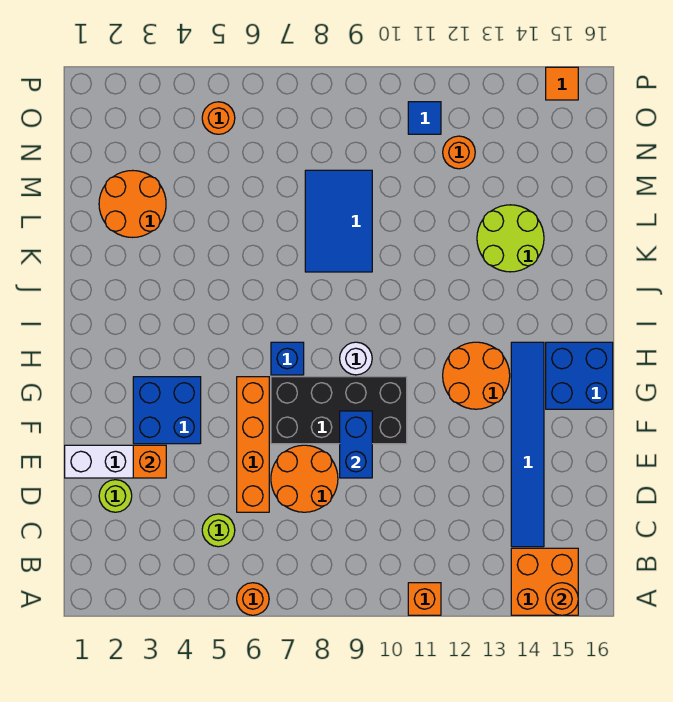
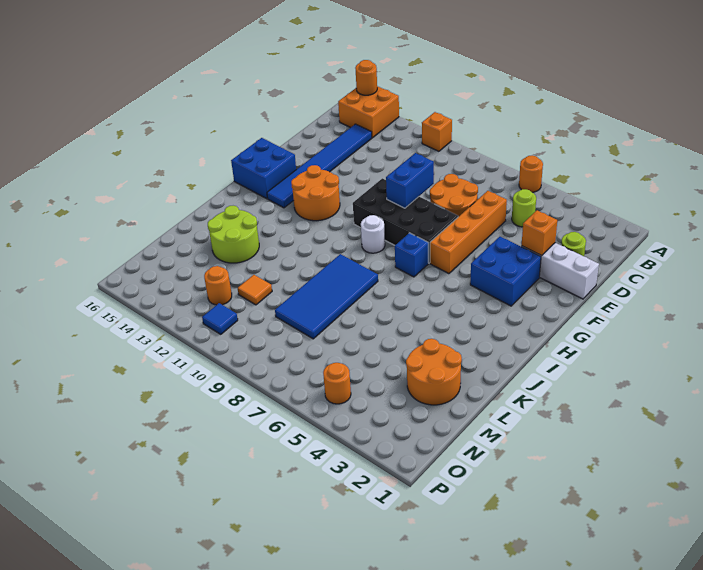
blue tile K8:M9 level 1 -> blue tile J8:M9 level 1
orange tile P15 level 1 -> orange tile M11 level 1

